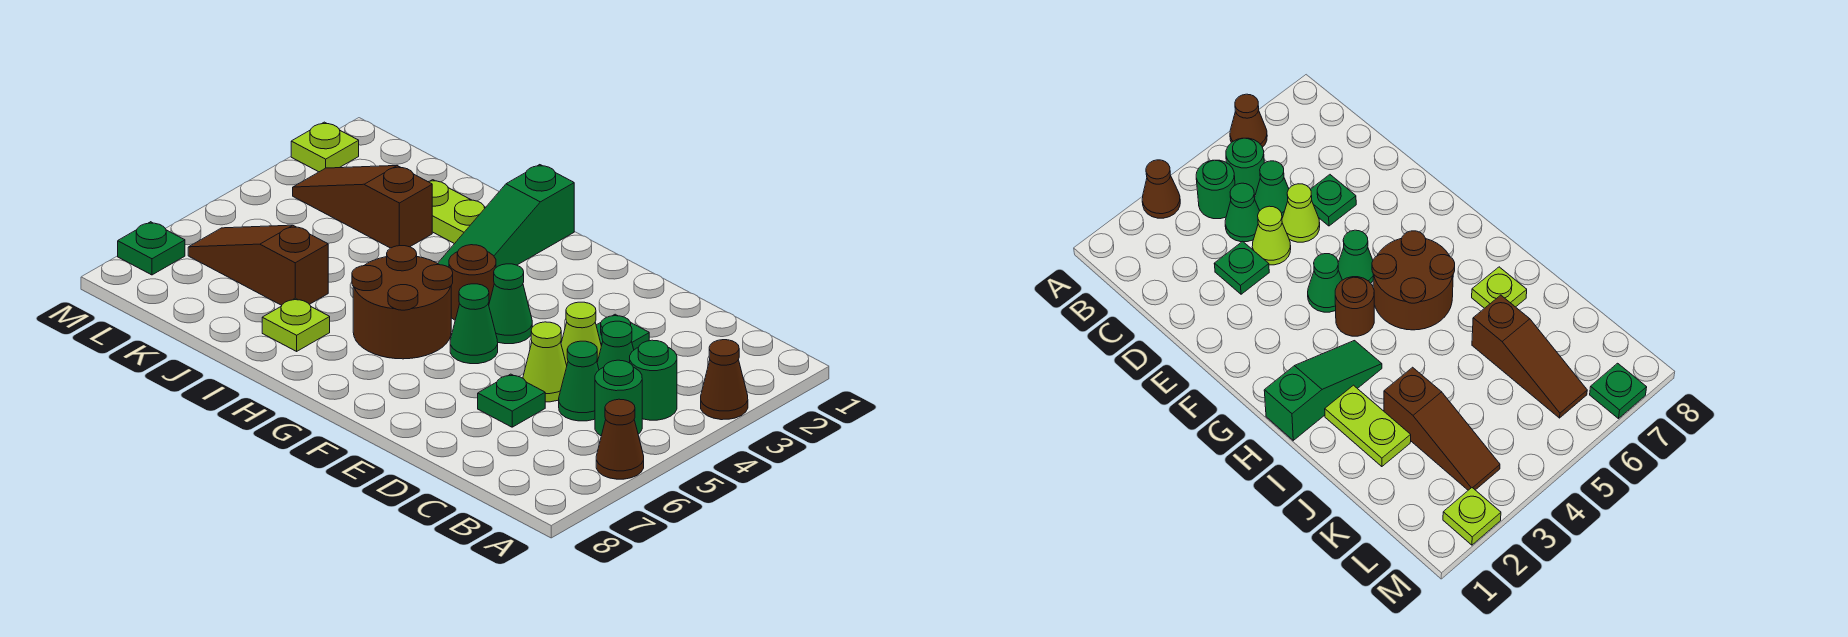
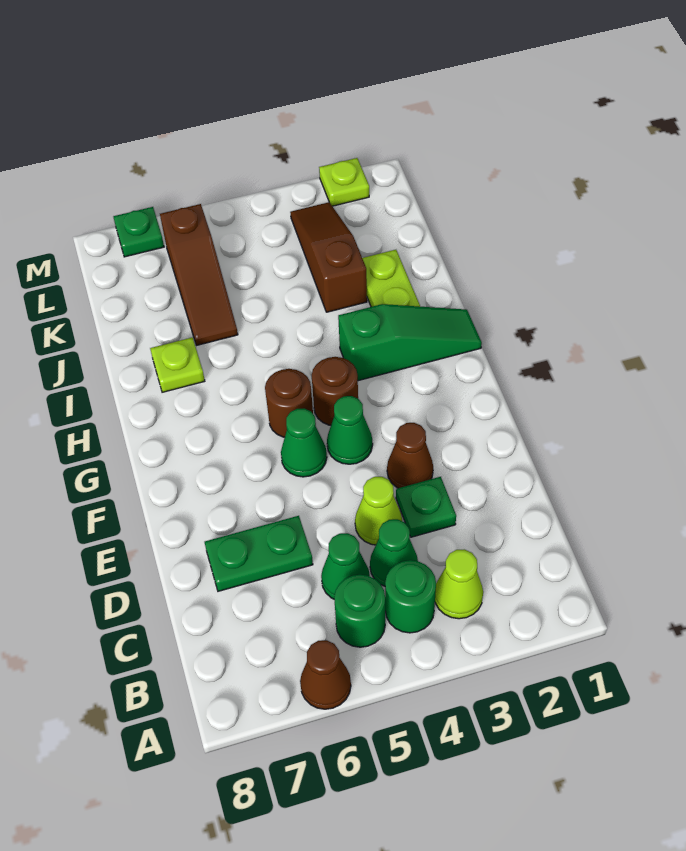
brown cone A3 level 1 -> brown cone E3 level 1
lime cone D5 level 1 -> lime cone B3 level 1
green plate D6 level 1 -> green plate D6:D7 level 1
brown round brick G5:H6 level 1 -> brown round brick G5 level 1
green slope H1:H3 level 1 top 1 -> green slope H1:H3 level 1 top 3
brown slope J6:L6 level 1 top J -> brown slope J6:L6 level 1 top L

